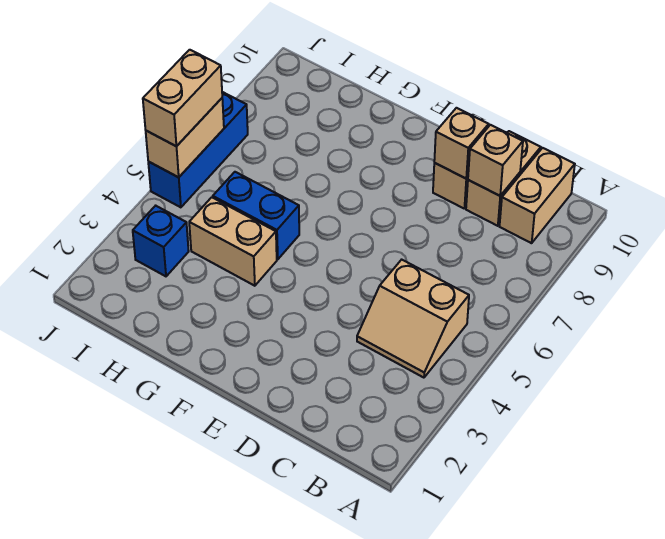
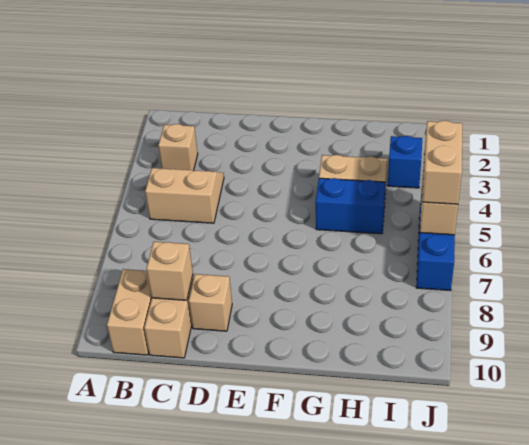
tan brick D9 level 2 -> tan brick B3 level 1

